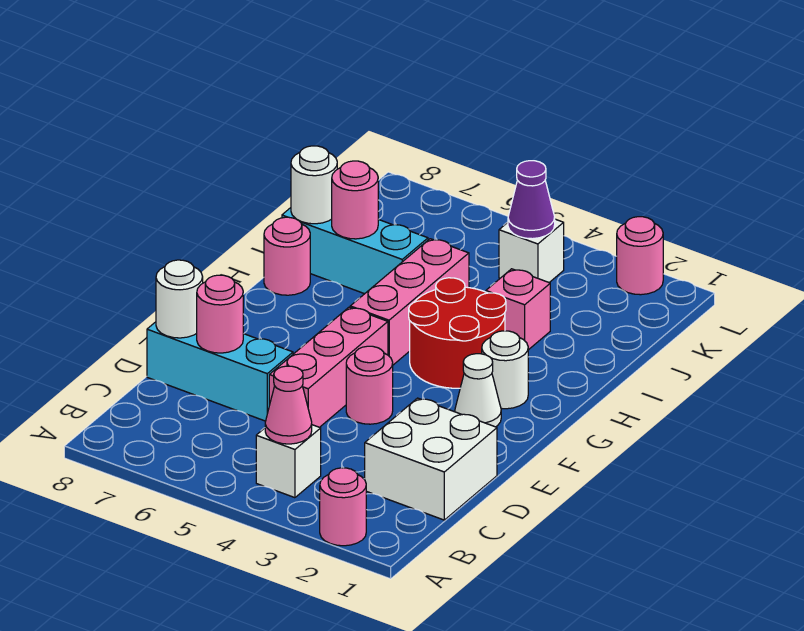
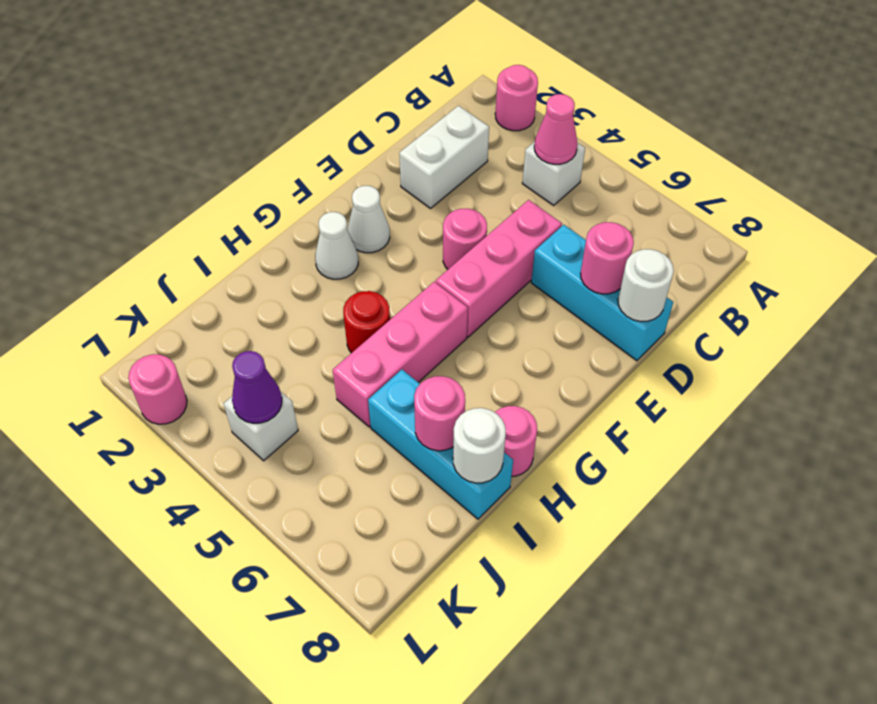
white brick C1:D2 level 1 -> white brick C2:D2 level 1
white round brick G2 level 1 -> white cone G2 level 1
red round brick G3:H4 level 1 -> red round brick H4 level 1
pink brick I3 level 1 -> none

